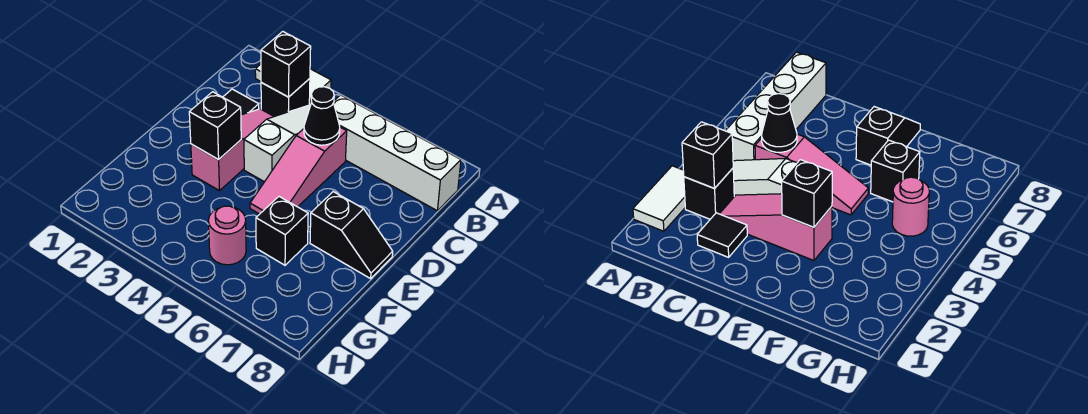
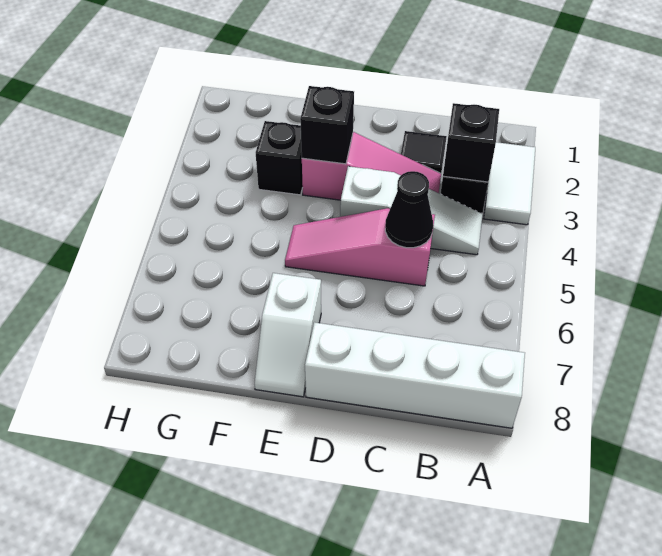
white brick B5:B8 level 1 -> white brick A8:D8 level 1
black slope E7:E8 level 1 top 7 -> white slope E7:E8 level 1 top 7
black brick F6 level 1 -> black brick F3 level 1
pink round brick G5 level 1 -> none

